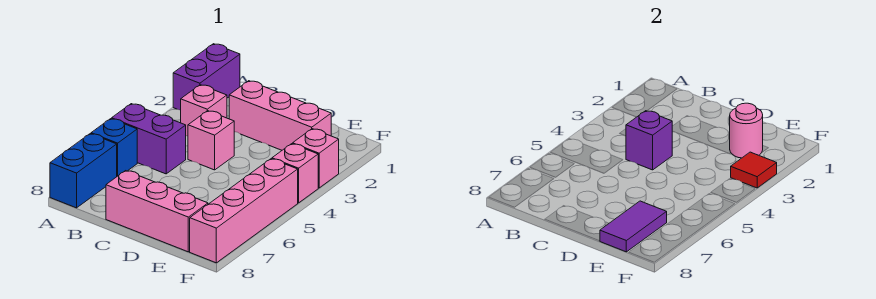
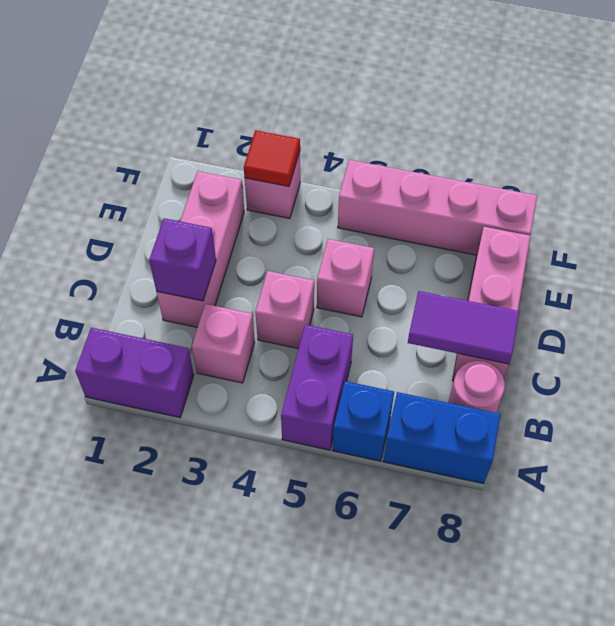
purple brick C4 level 2 -> purple brick C2 level 2
pink round brick E2 level 2 -> pink round brick B8 level 1
purple tile E7:E8 level 2 -> purple tile C7:C8 level 2
pink brick F4 level 1 -> pink brick D5 level 1

